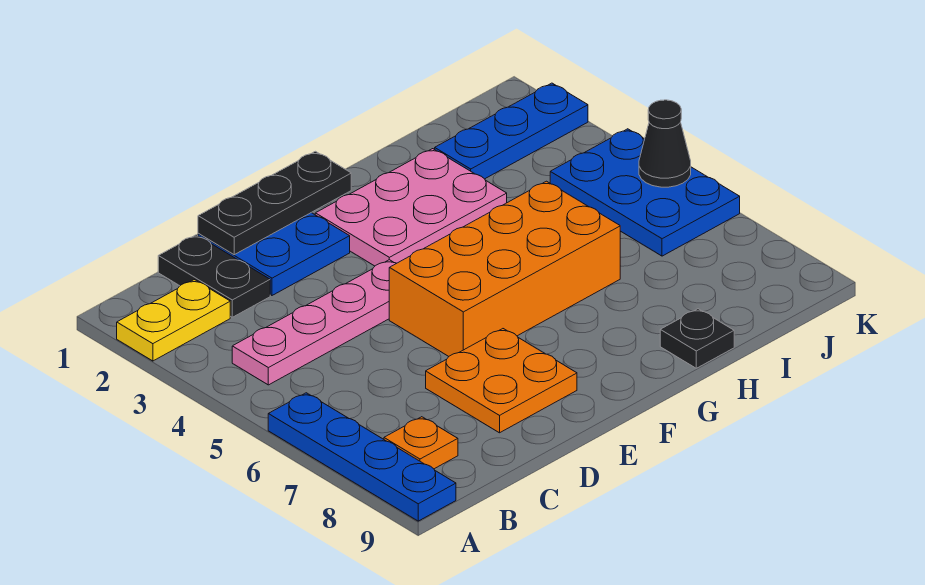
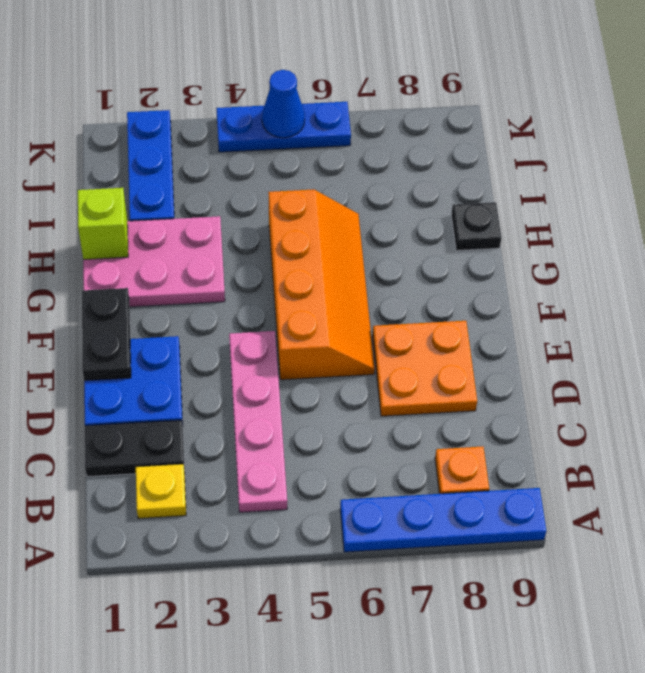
yellow plate A2:B2 level 1 -> yellow plate B2 level 1
black plate D1:F1 level 2 -> black plate E1:F1 level 2
orange brick E5:H6 level 1 -> orange slope E5:H6 level 1 top 5
pink plate F2:H3 level 1 -> pink plate G1:H3 level 1
none -> lime brick H1 level 2
blue plate J4:K6 level 1 -> blue plate K4:K6 level 1
black cone K5 level 2 -> blue cone K5 level 2

